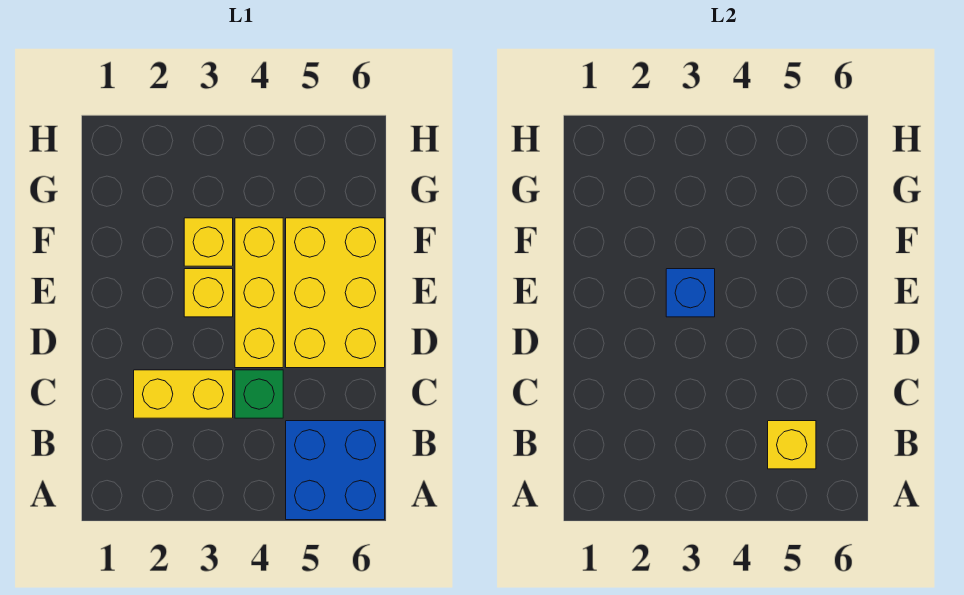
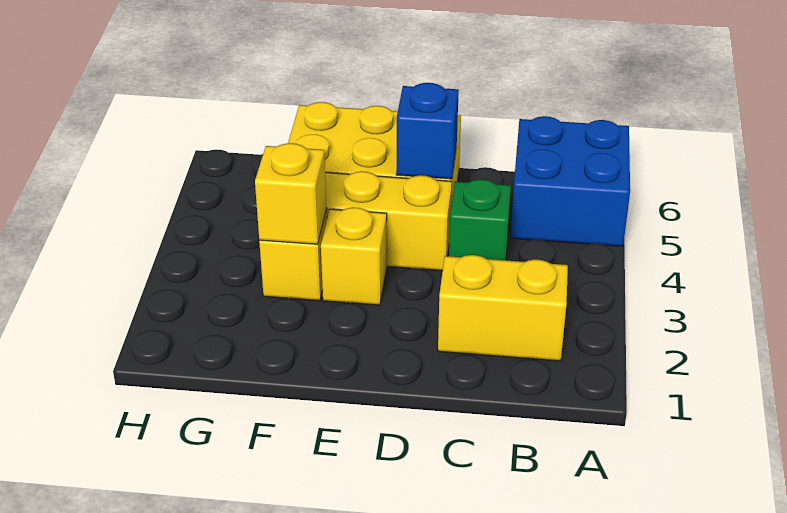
yellow brick B5 level 2 -> yellow brick F3 level 2
yellow brick C2:C3 level 1 -> yellow brick B2:C2 level 1
blue brick E3 level 2 -> blue brick D5 level 2

